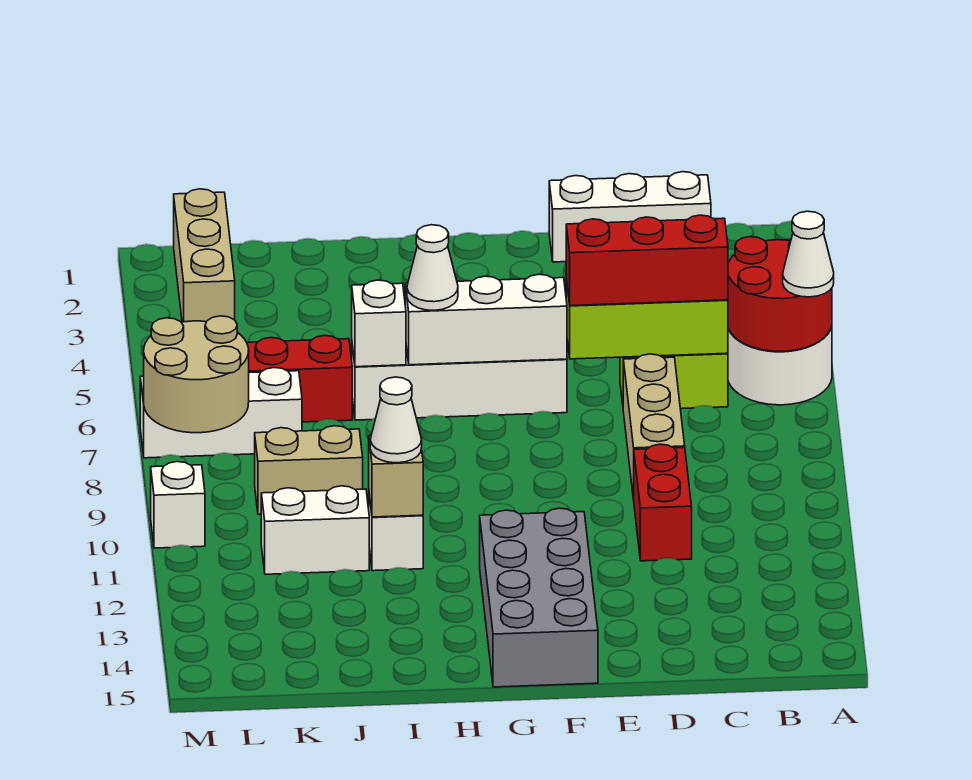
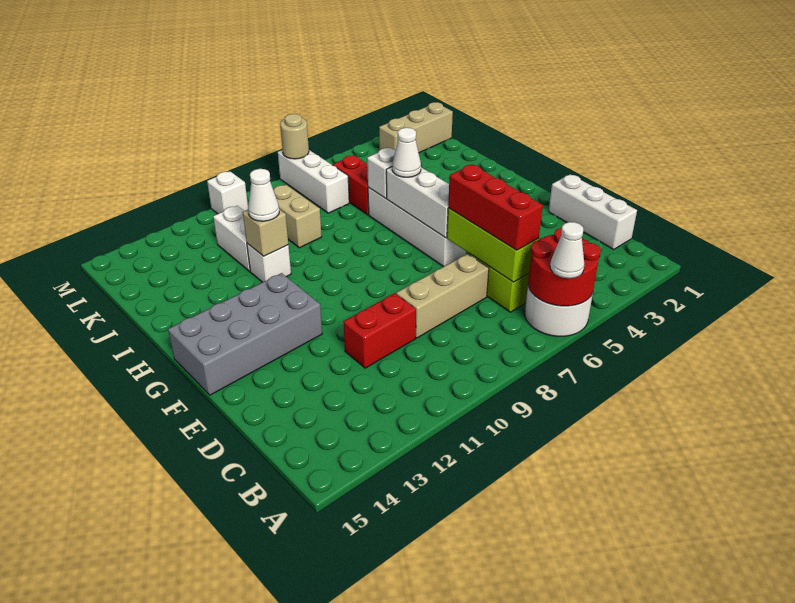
tan round brick L7:M8 level 2 -> tan round brick M7 level 2

